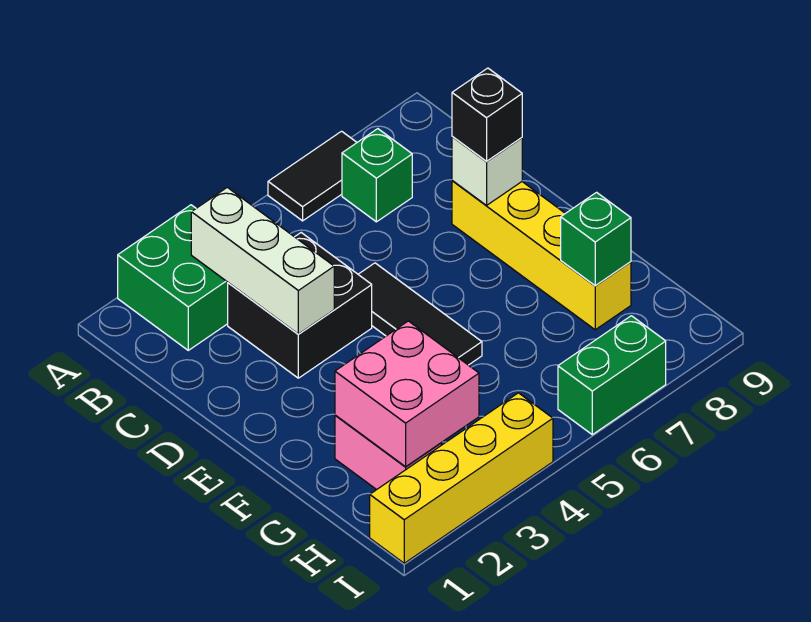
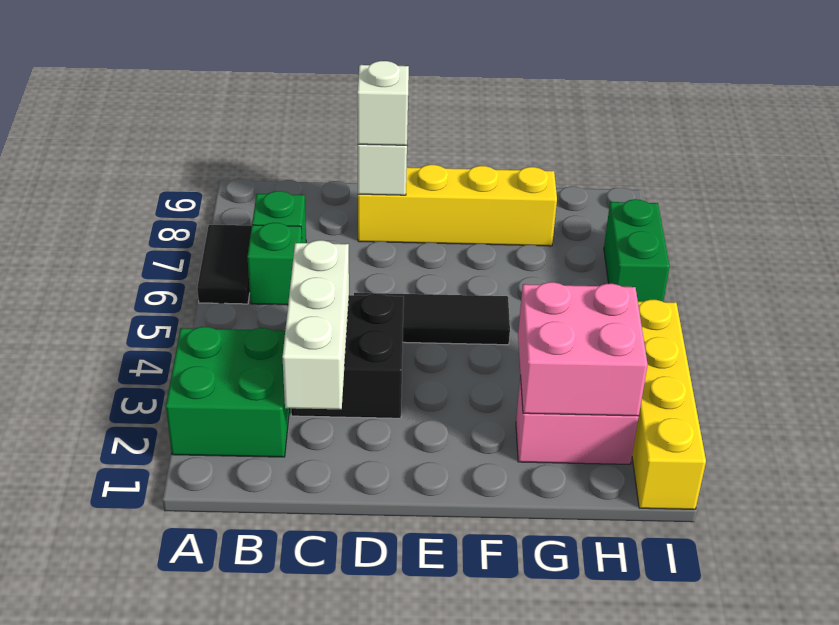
white brick B3:D3 level 2 -> white brick C2:C4 level 2
black brick D8 level 3 -> white brick D8 level 3
green brick G8 level 2 -> green brick B6 level 1

